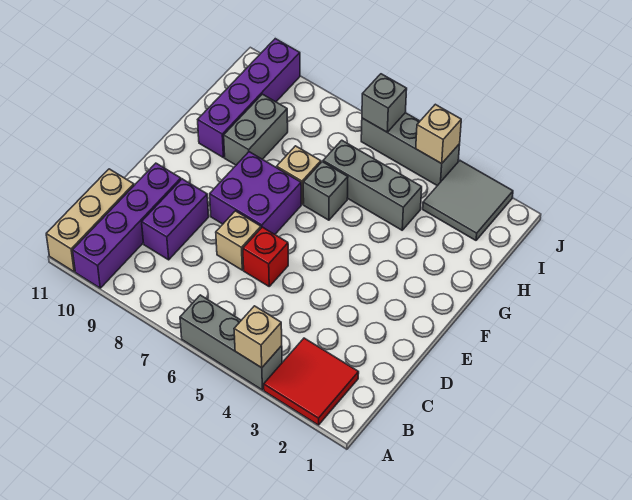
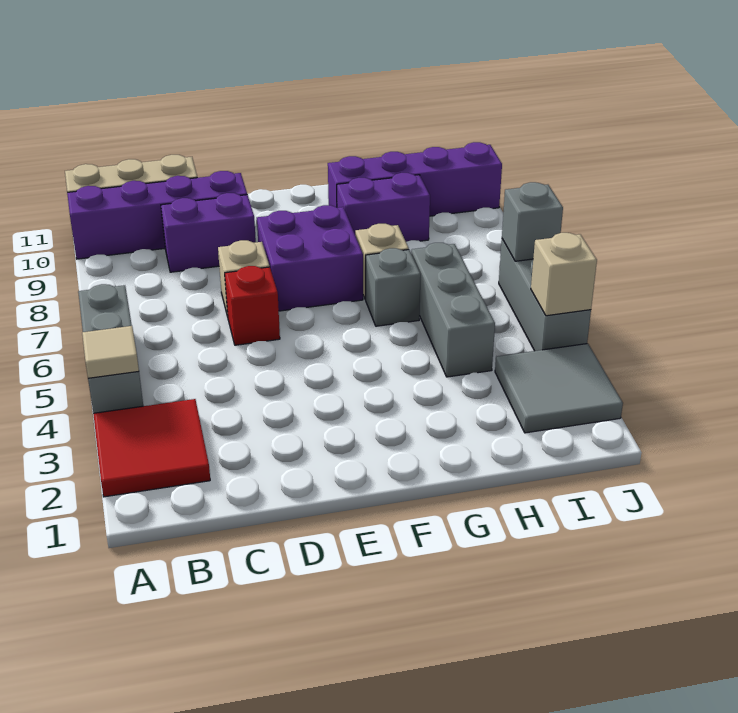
tan brick A4 level 2 -> tan tile A4 level 2
grey brick G9:H9 level 1 -> purple brick G9:H9 level 1

